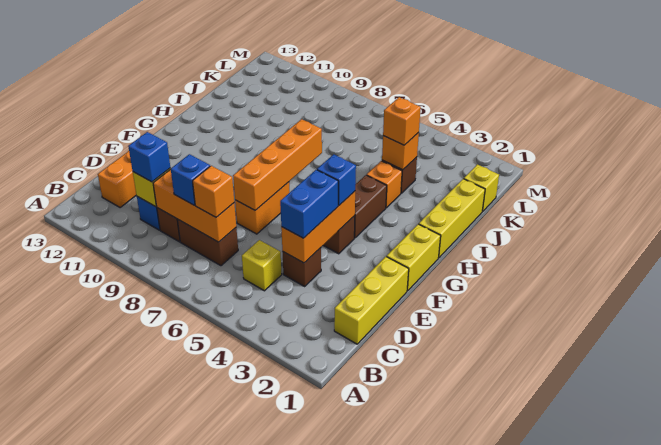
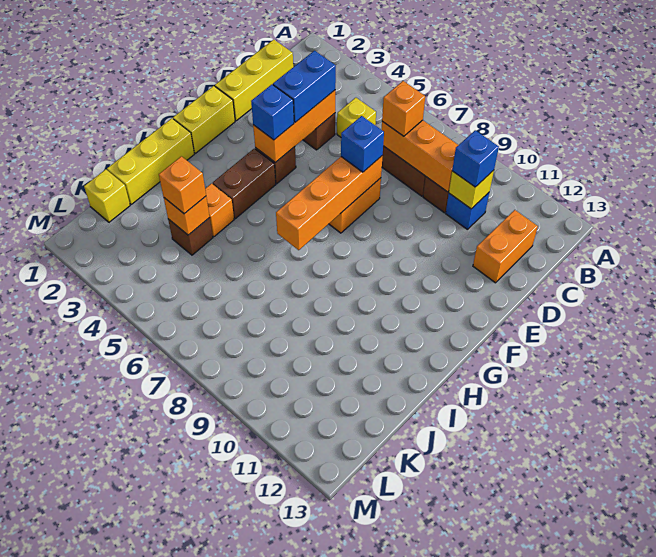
blue brick C8 level 3 -> blue brick E7 level 3

